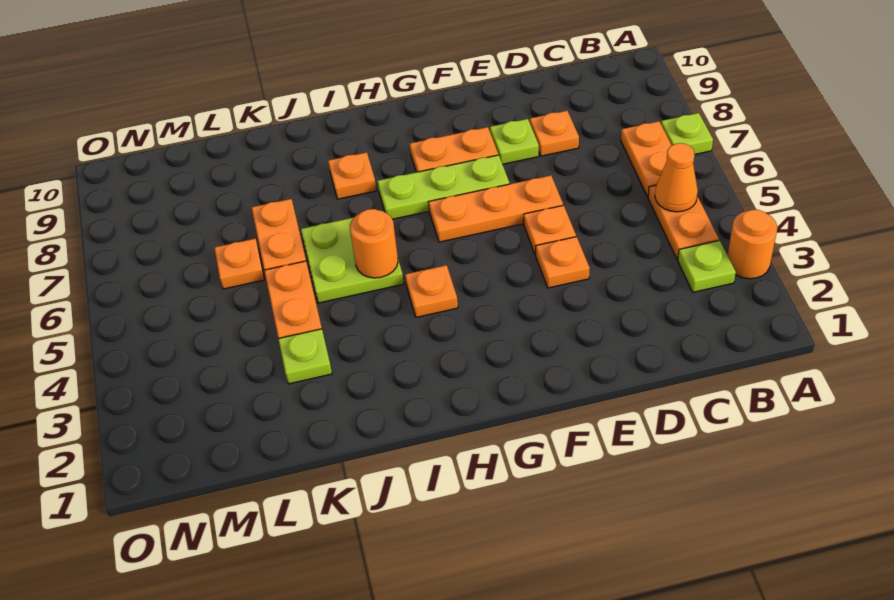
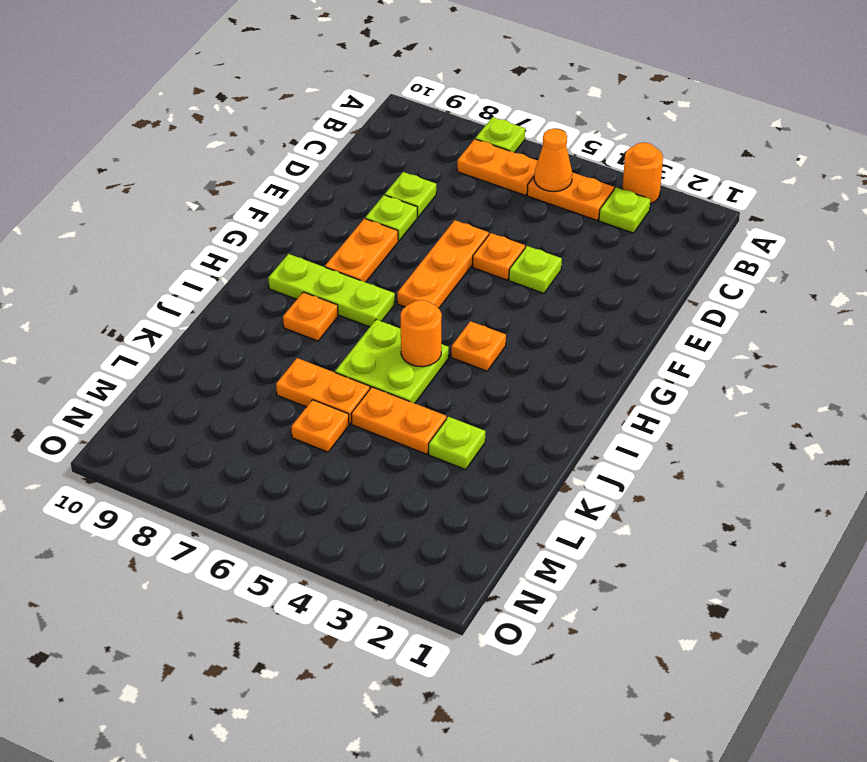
orange plate D8 level 1 -> lime plate D8 level 1
orange plate E4 level 1 -> lime plate E4 level 1
lime plate F7:H7 level 1 -> lime plate H7:H9 level 1

